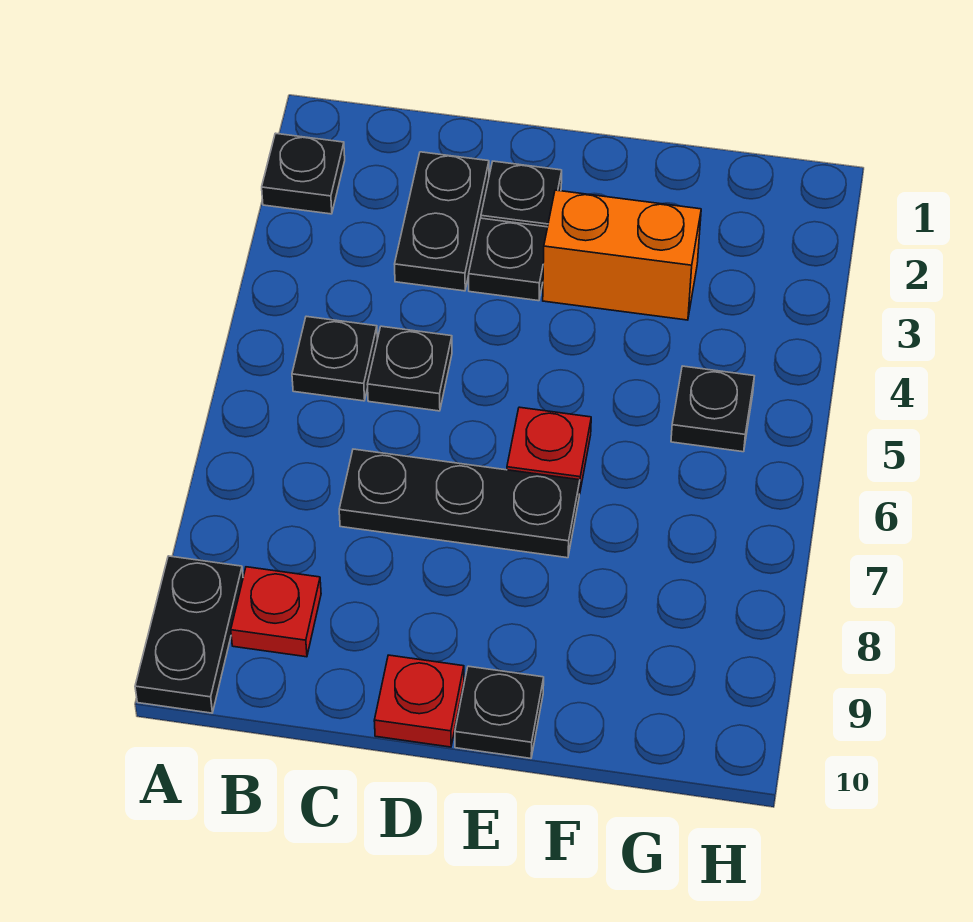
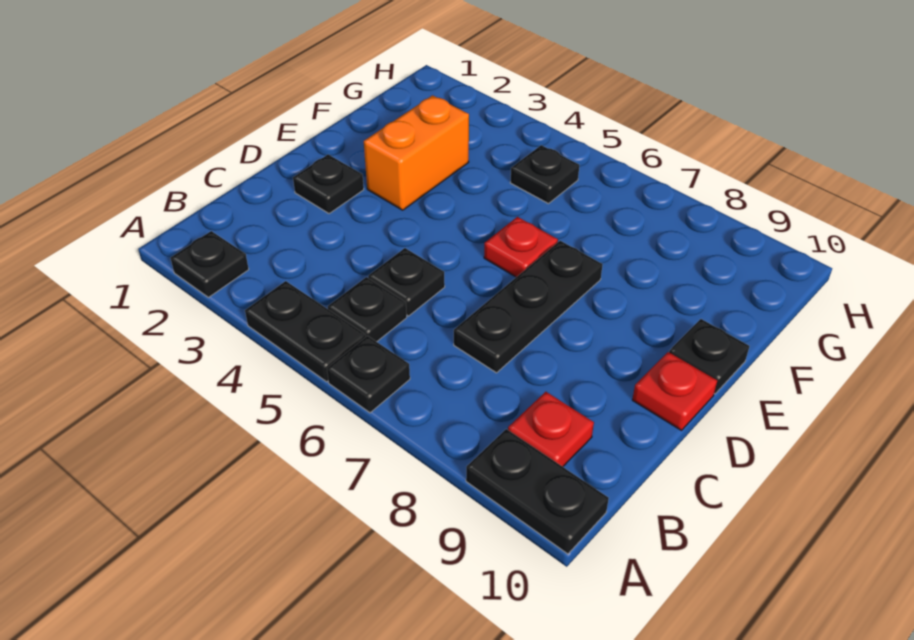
black plate C2:C3 level 1 -> black plate A4:A5 level 1
black plate D3 level 1 -> black plate A6 level 1

